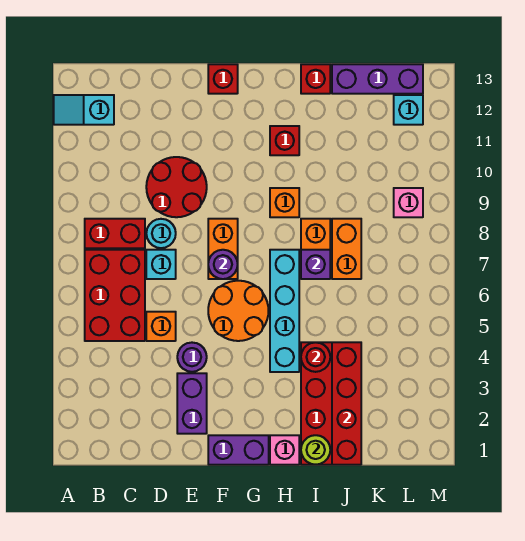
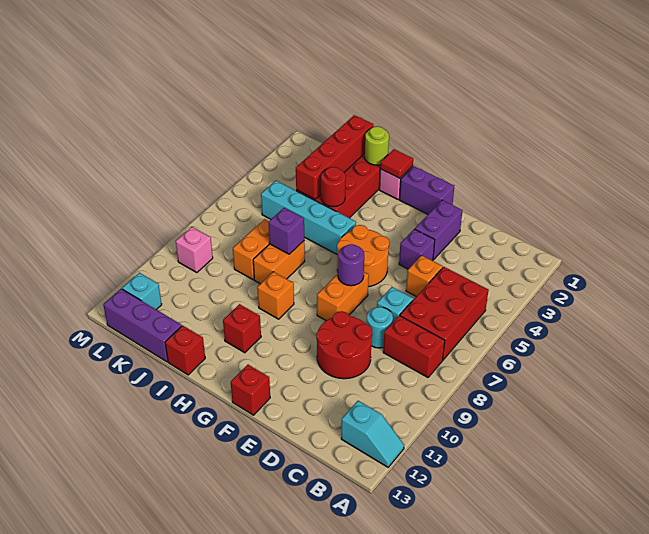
purple round brick E4 level 1 -> purple brick E4 level 1
none -> red tile H1 level 2
cyan brick H4:H7 level 1 -> cyan brick H5:K5 level 1

